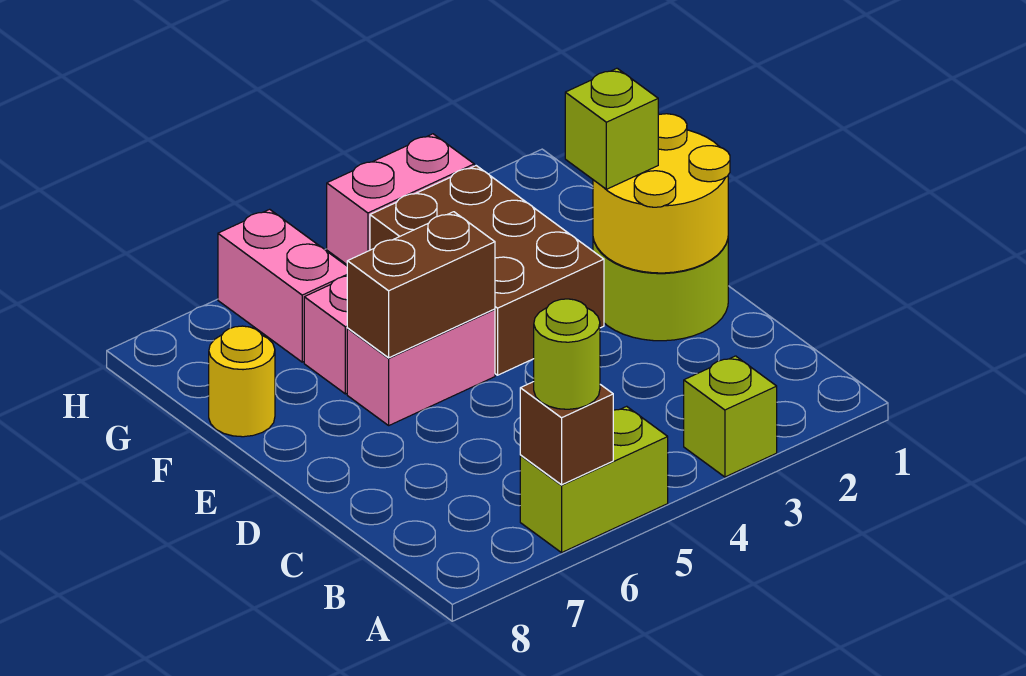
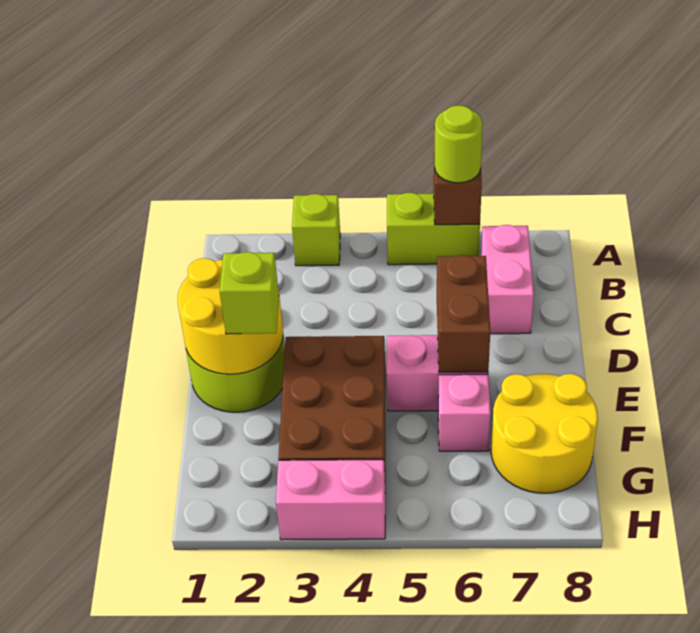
brown brick E5:E6 level 2 -> brown brick D6:E6 level 2
yellow round brick F8 level 1 -> yellow round brick F7:G8 level 1
pink brick G6:H6 level 1 -> pink brick B7:C7 level 1

